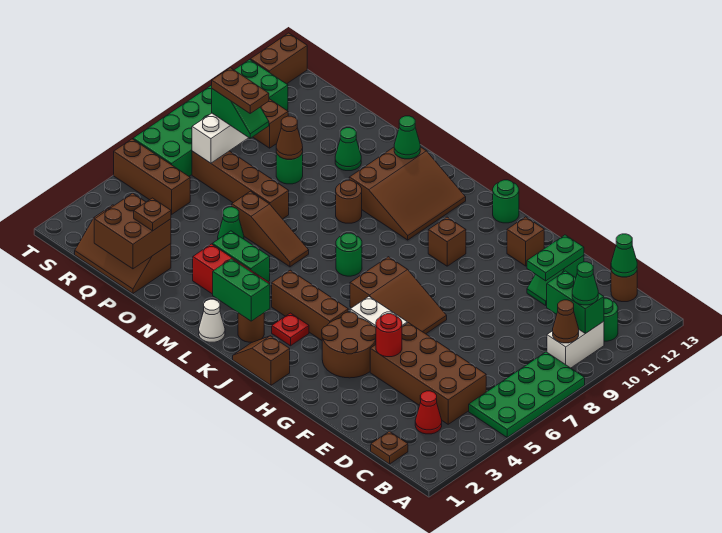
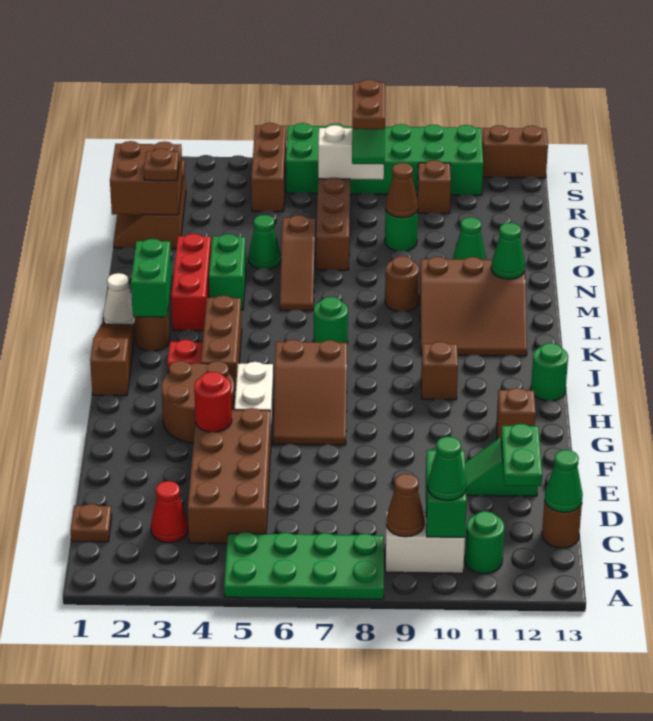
green plate E11:E12 level 2 -> green plate D12:E12 level 2
brown slope I1:J1 level 1 top I -> brown slope I1:K1 level 1 top I

